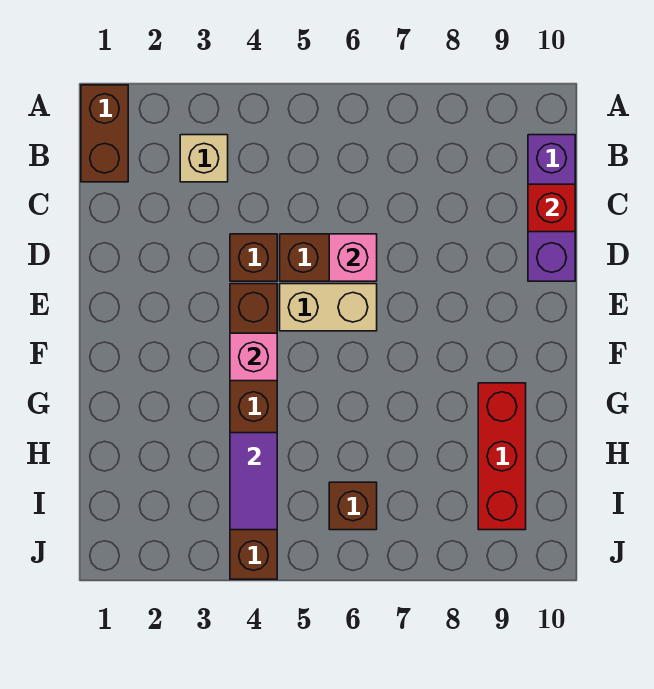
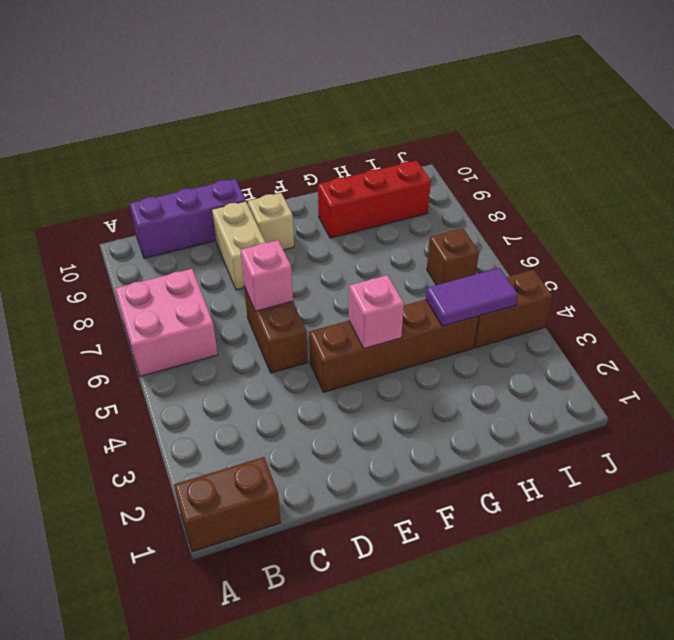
none -> pink brick A6:B7 level 1
tan brick B3 level 1 -> tan brick E9 level 1
red brick C10 level 2 -> none
brown brick D4 level 1 -> none
tan brick E5:E6 level 1 -> tan brick D8:D9 level 1

